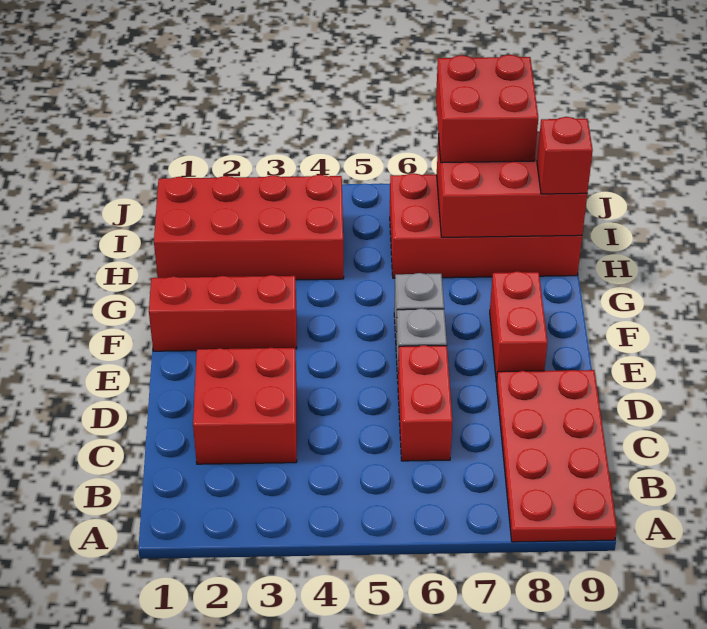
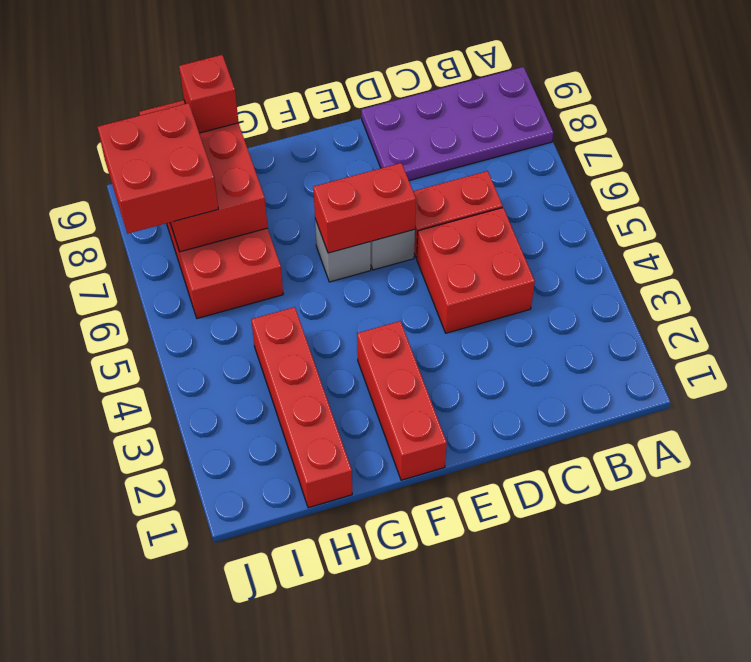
red plate A8:D9 level 1 -> purple plate A8:D9 level 1
red brick C2:D3 level 1 -> red brick C4:D5 level 1
red brick E8:F8 level 1 -> red brick E6:F6 level 2
red brick H1:I4 level 1 -> red brick H1:H4 level 1

